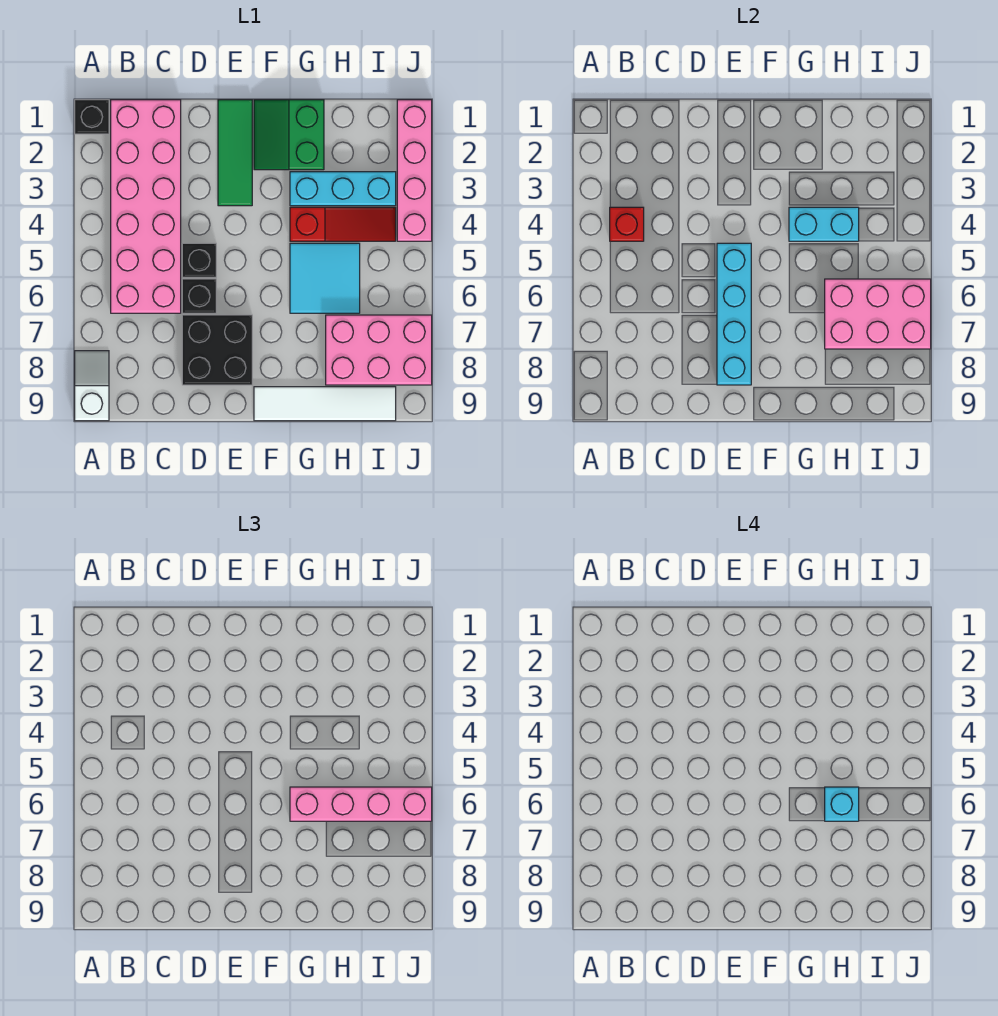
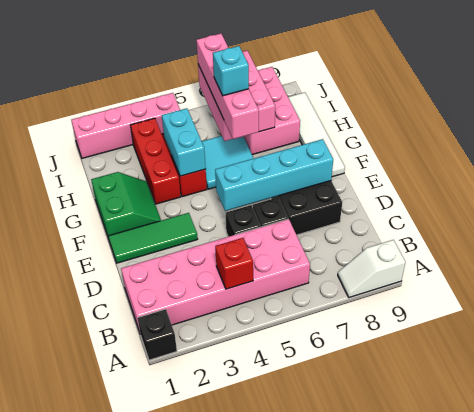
green slope F1:G2 level 1 top G -> green slope F1:G2 level 1 top 1
cyan brick G3:I3 level 1 -> red brick G3:I3 level 1

